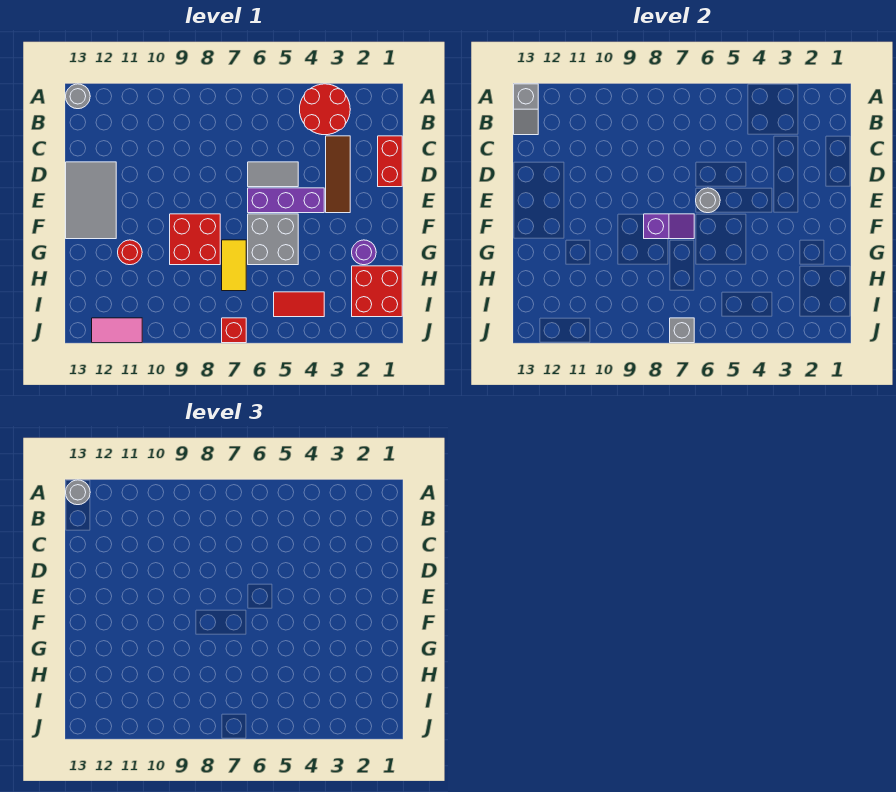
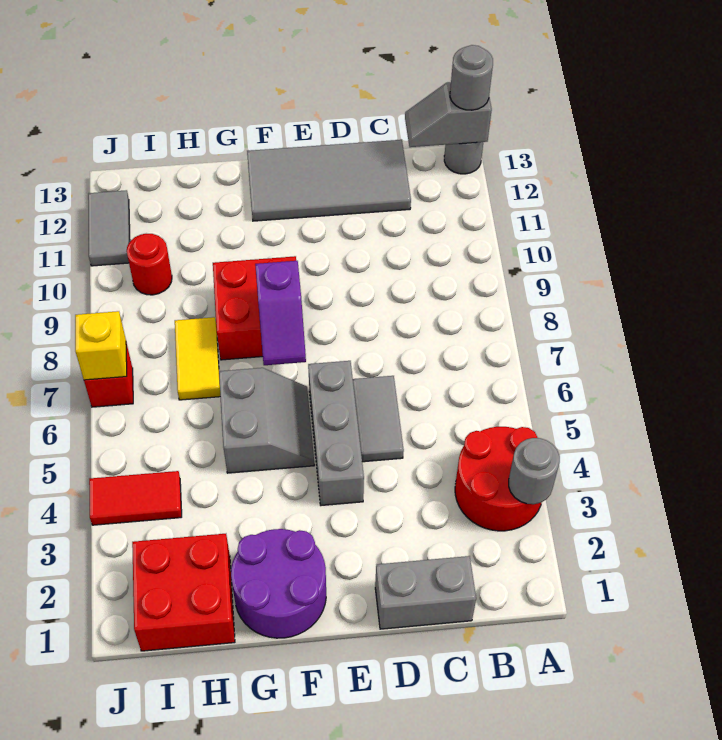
red brick C1:D1 level 1 -> grey brick C1:D1 level 1
brown tile C3:E3 level 1 -> none
grey tile D12:F13 level 1 -> grey tile C12:F13 level 1
purple brick E4:E6 level 1 -> grey brick E4:E6 level 1
grey round brick E6 level 2 -> grey round brick A3 level 2
grey brick F5:G6 level 1 -> grey slope F5:G6 level 1 top G
purple round brick G2 level 1 -> purple round brick F1:G2 level 1
yellow tile G7:H7 level 1 -> yellow tile H7:H8 level 1
red round brick G11 level 1 -> red round brick I10 level 1
red tile I4:I5 level 1 -> red tile I4:J4 level 1
grey brick J7 level 2 -> yellow brick J7 level 2
pink tile J11:J12 level 1 -> grey tile J11:J12 level 1

